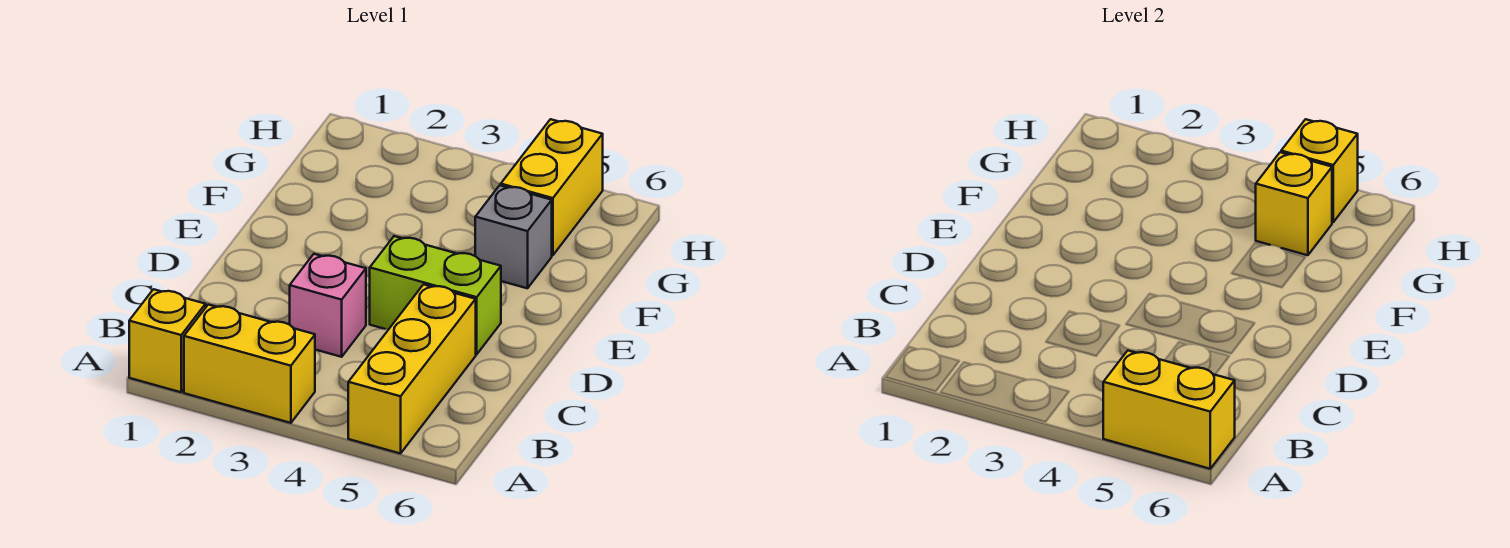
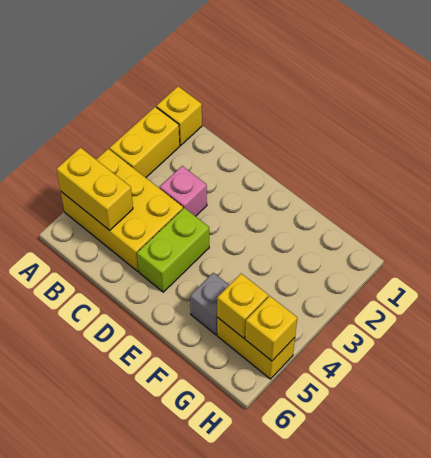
yellow brick A5:C5 level 1 -> yellow brick A4:C5 level 1
yellow brick A5:A6 level 2 -> yellow brick A5:B5 level 2

